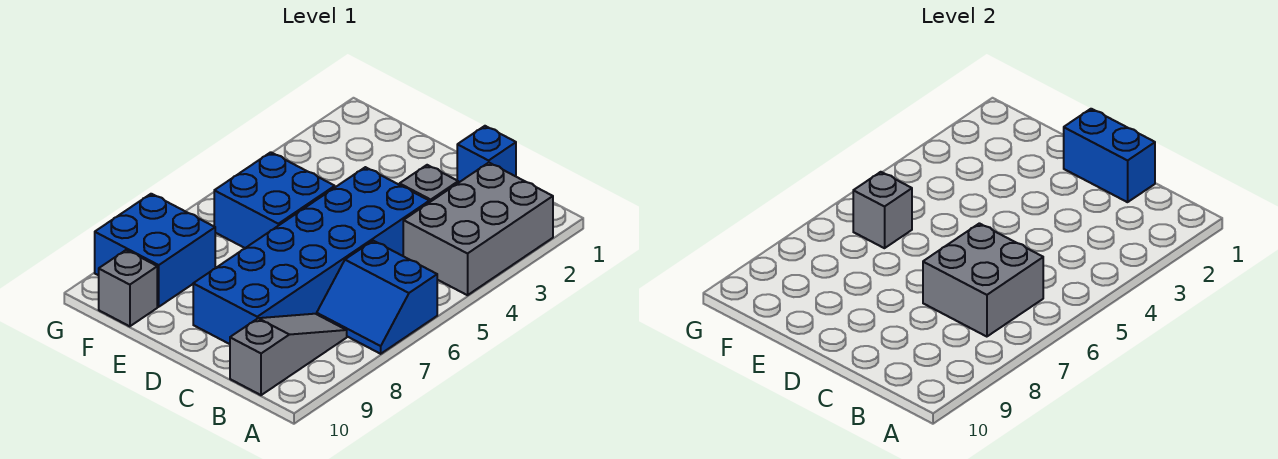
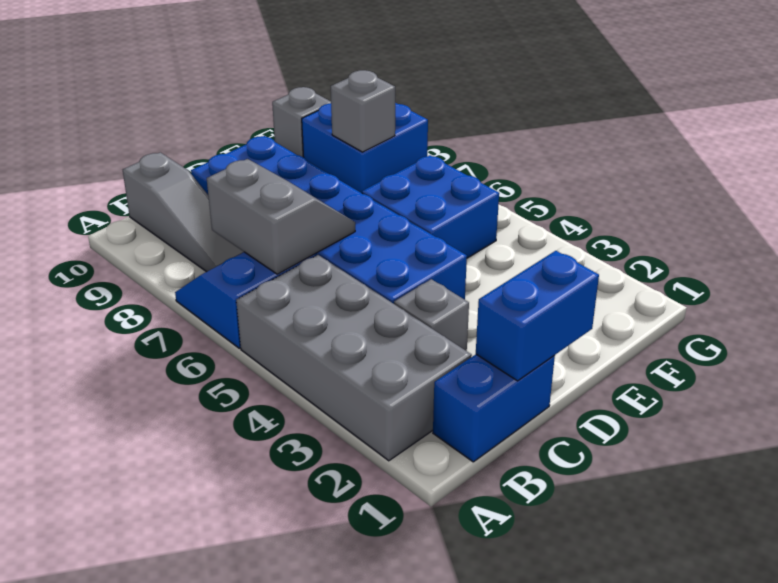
grey brick A2:B4 level 1 -> grey brick A2:B5 level 1
grey brick B6:C7 level 2 -> grey slope B6:C7 level 2 top B
blue brick C1 level 1 -> blue brick B1:C1 level 1
grey brick F6 level 2 -> grey brick F8 level 2

